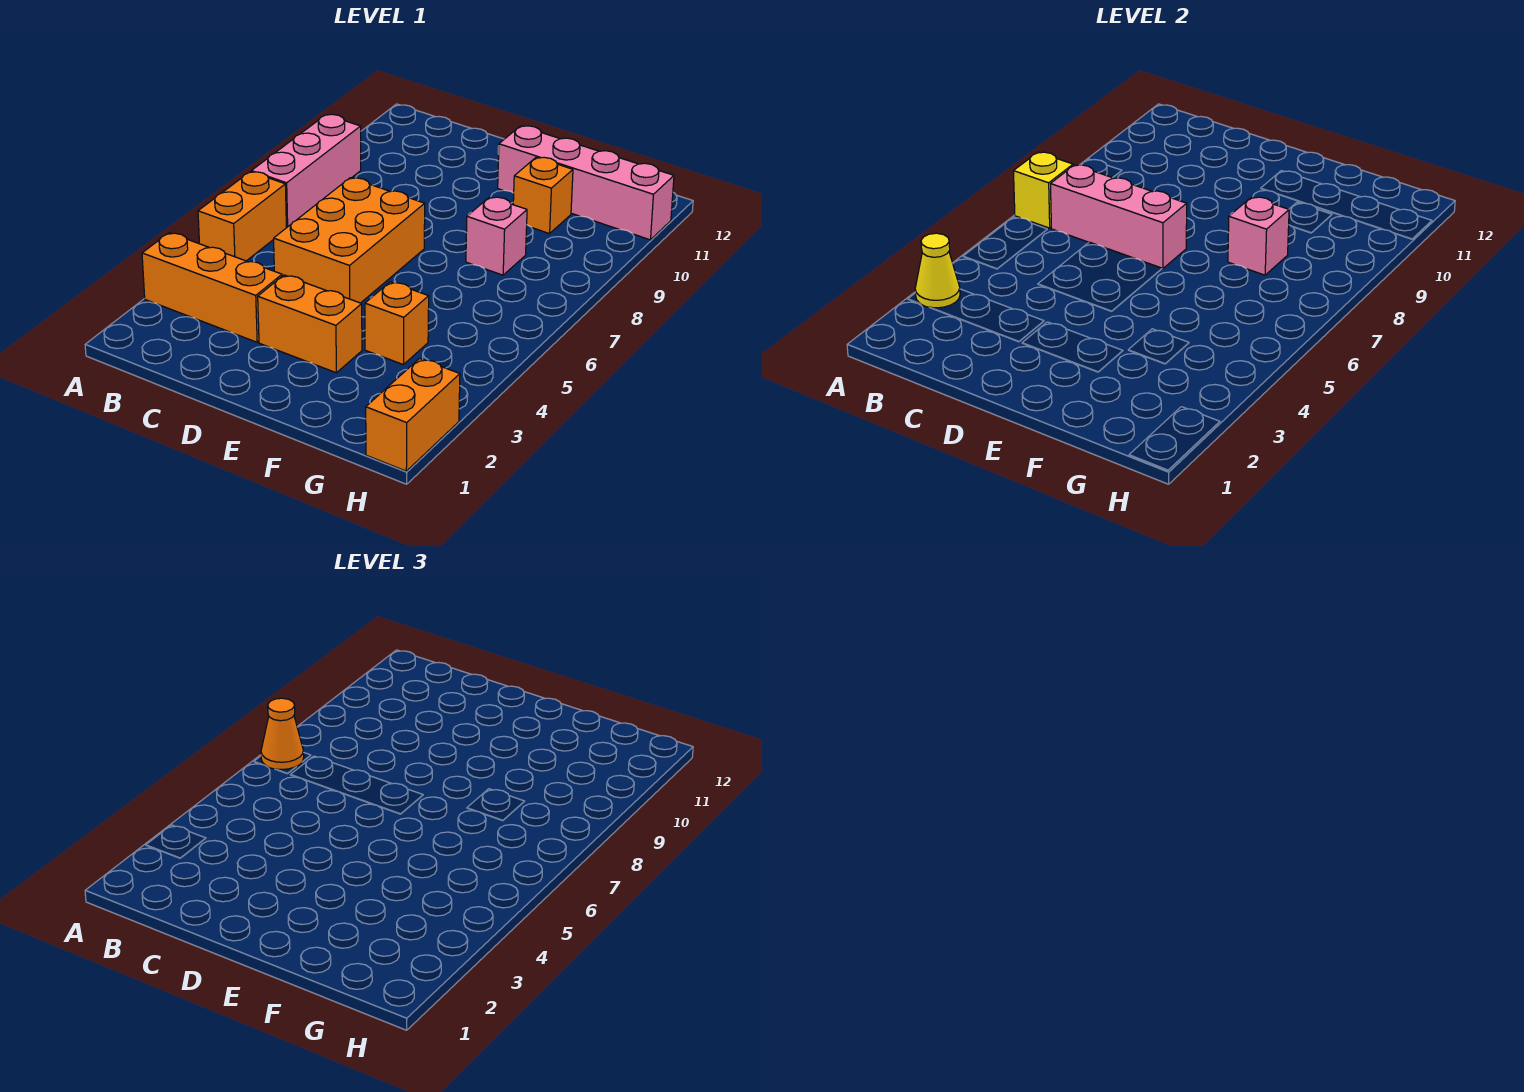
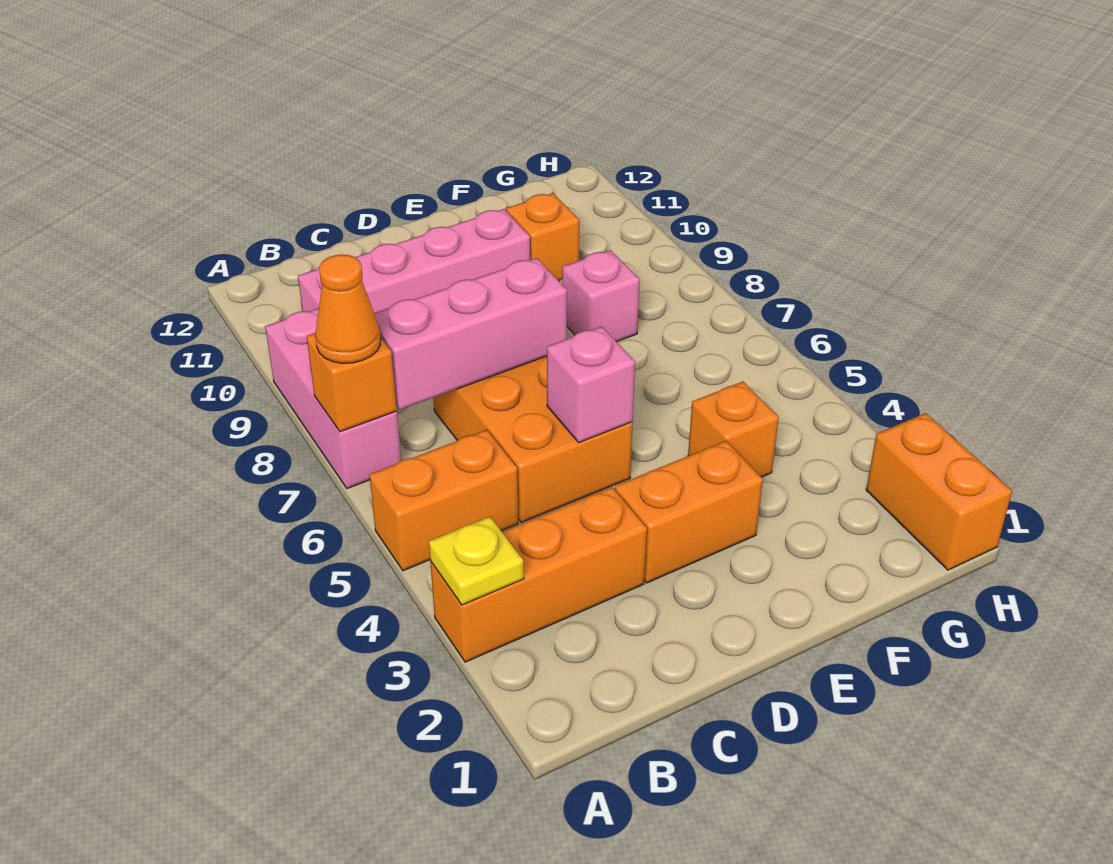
yellow cone A3 level 2 -> yellow plate A3 level 2
orange brick A5:A6 level 1 -> orange brick A5:B5 level 1
yellow brick A7 level 2 -> orange brick A7 level 2
pink brick E11:H11 level 1 -> pink brick B10:E10 level 1
pink brick F8 level 2 -> pink brick D5 level 2

